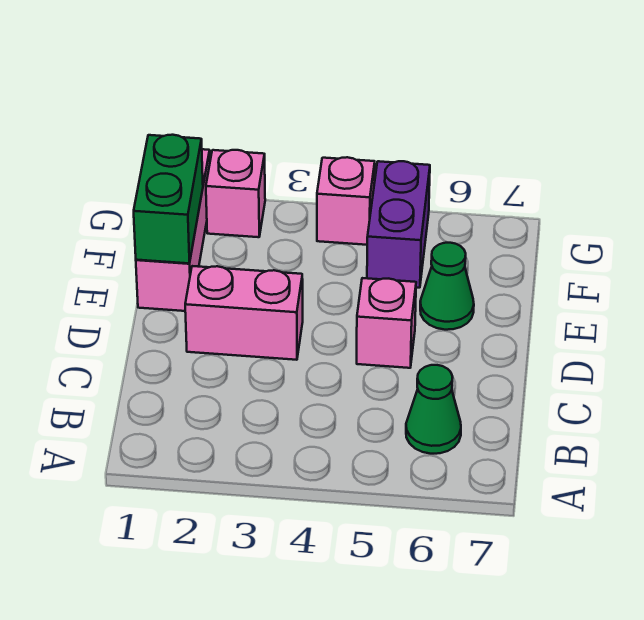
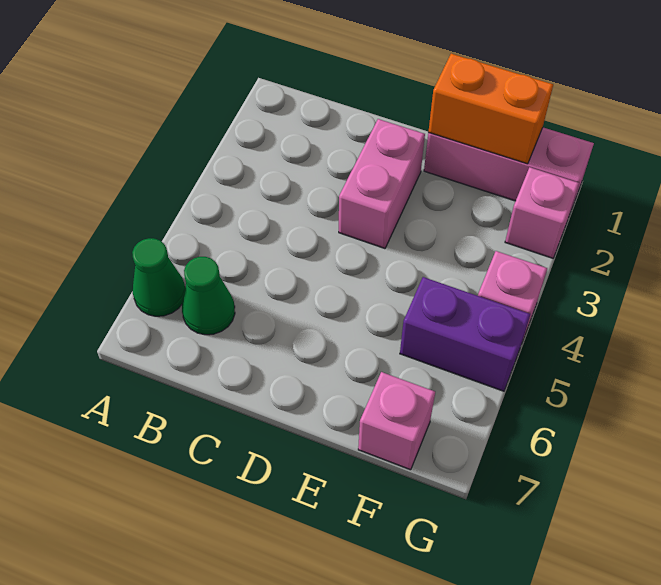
pink brick D5 level 1 -> pink brick F7 level 1
green brick E1:F1 level 2 -> orange brick E1:F1 level 2
green cone E6 level 1 -> green cone A6 level 1

